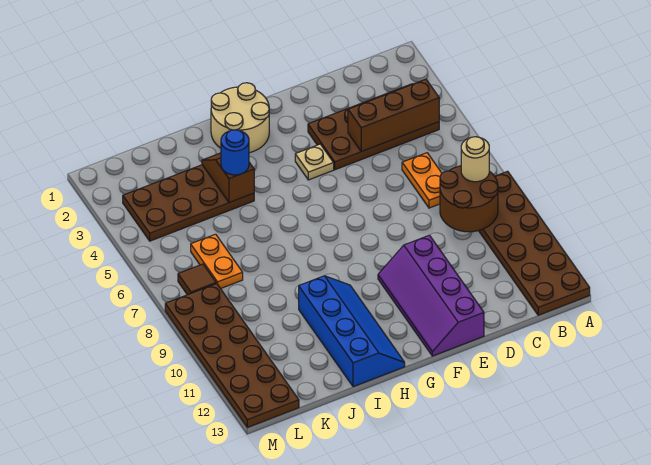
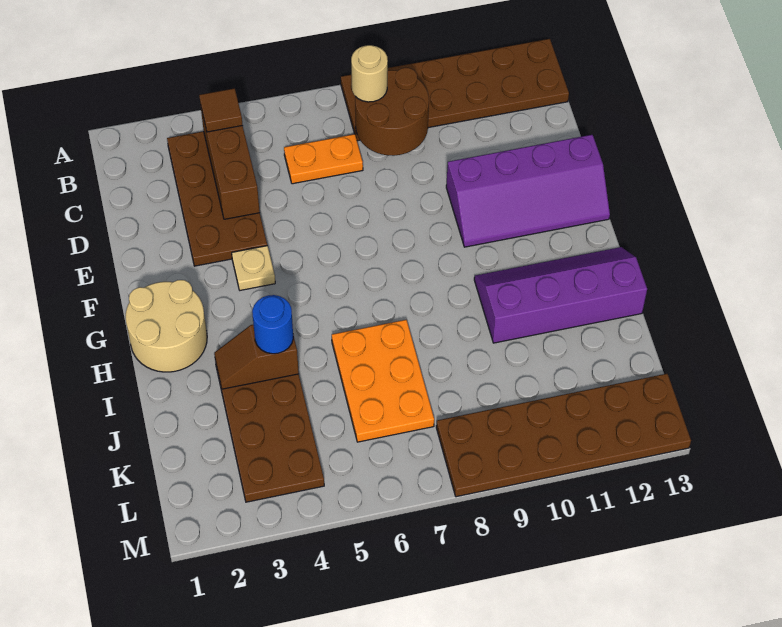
blue slope H10:I13 level 1 top I -> purple slope H10:I13 level 1 top I
orange plate K6:K7 level 1 -> orange plate I6:K7 level 1
brown tile L7 level 1 -> brown tile B4 level 3

